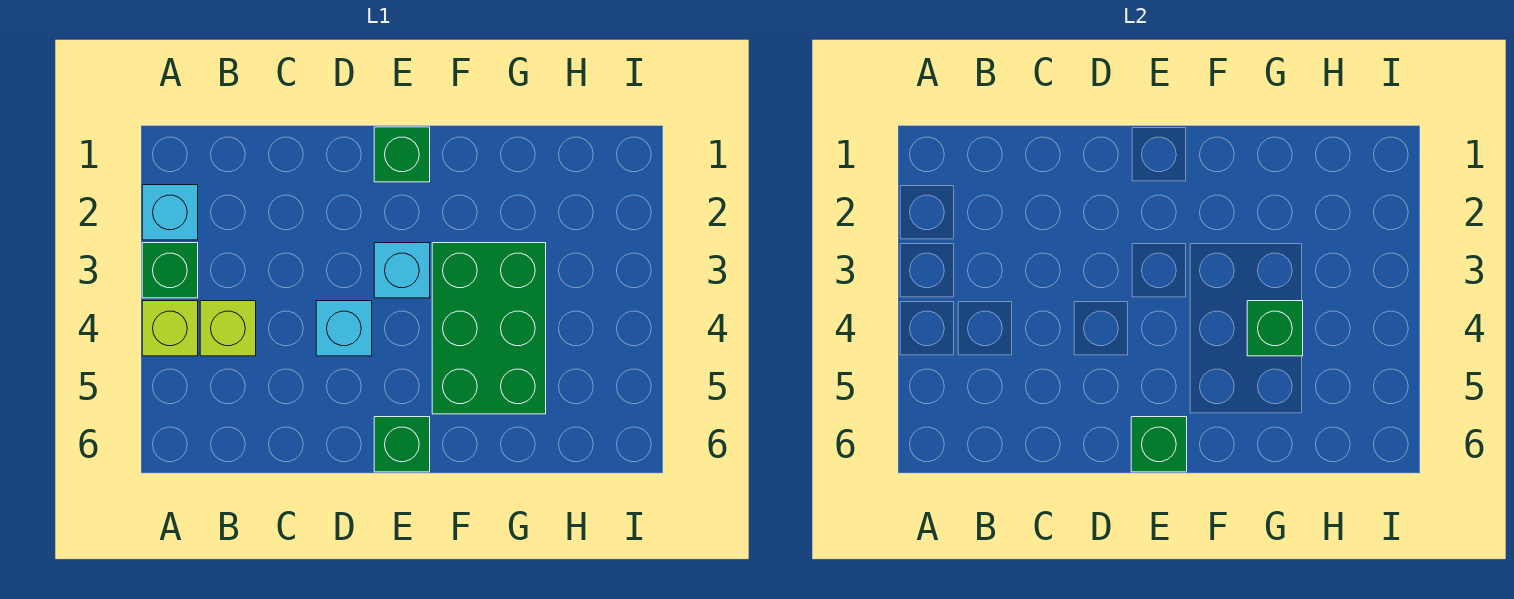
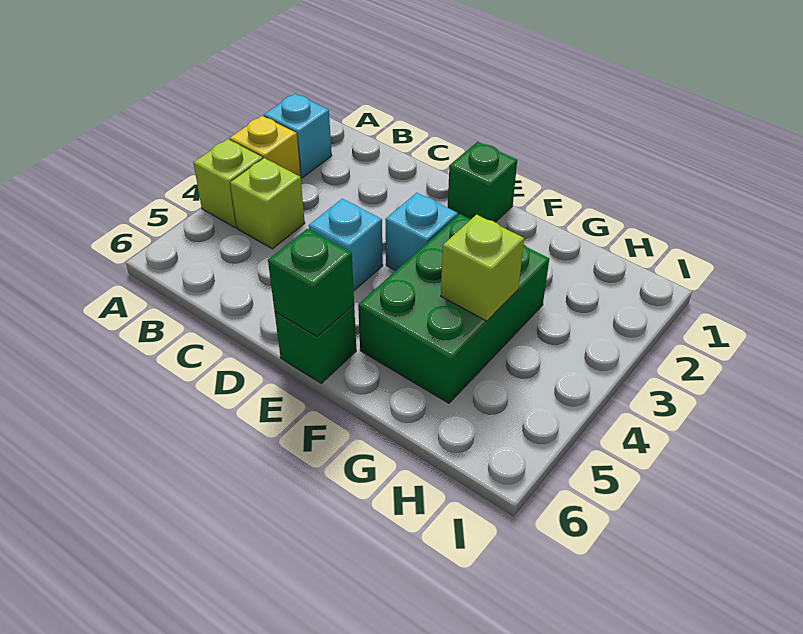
green brick A3 level 1 -> yellow brick A3 level 1
green brick G4 level 2 -> lime brick G4 level 2

